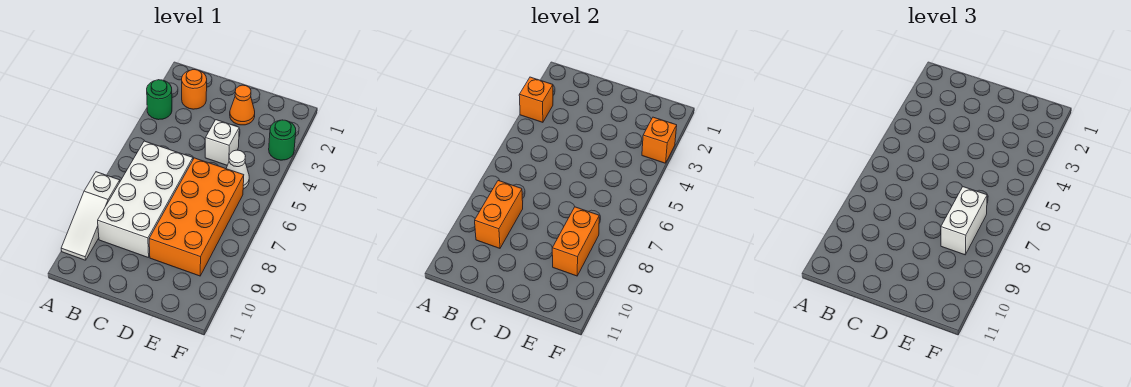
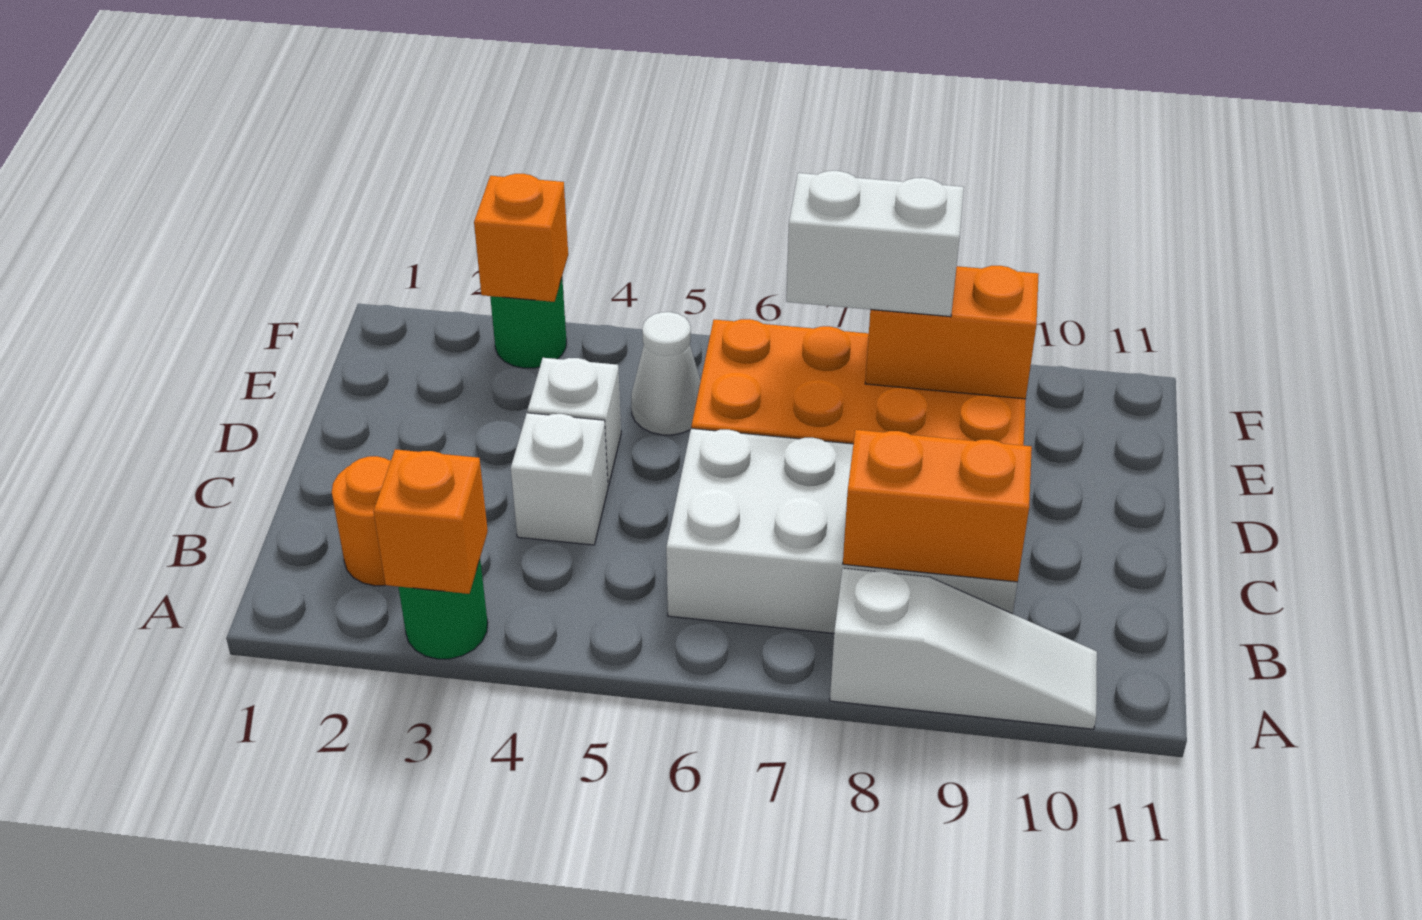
none -> white brick C4 level 1
orange cone D2 level 1 -> none

